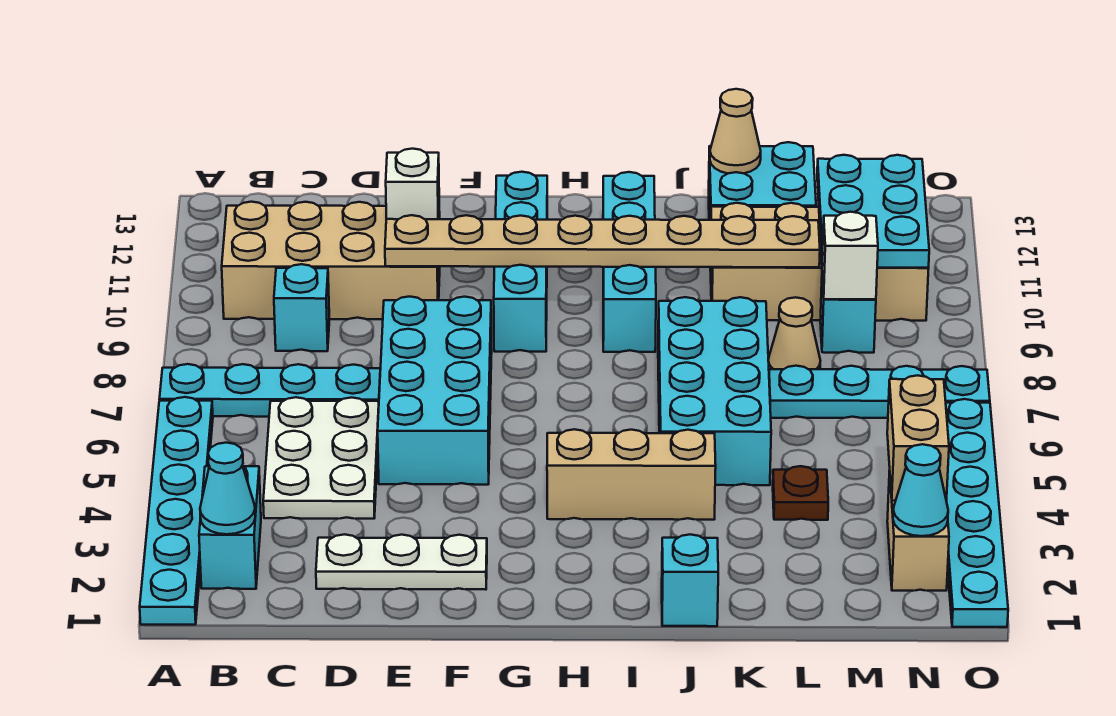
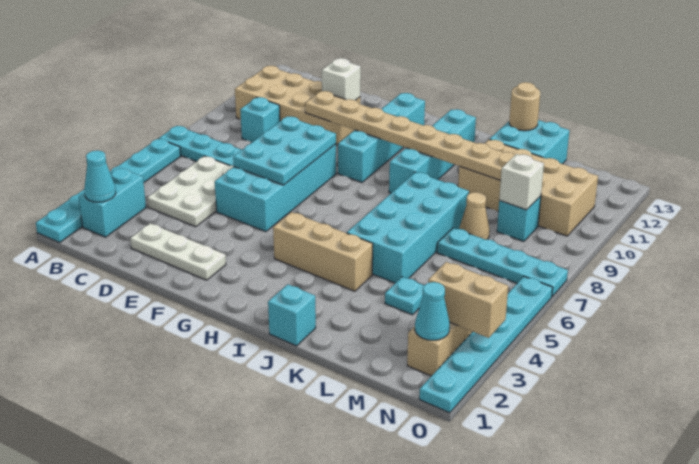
tan cone K13 level 2 -> tan round brick K13 level 2
brown plate L4 level 1 -> cyan plate L4 level 1
cyan plate M10:N12 level 2 -> cyan plate E6:F8 level 2
tan brick N3:N4 level 2 -> tan brick N3:O3 level 2

